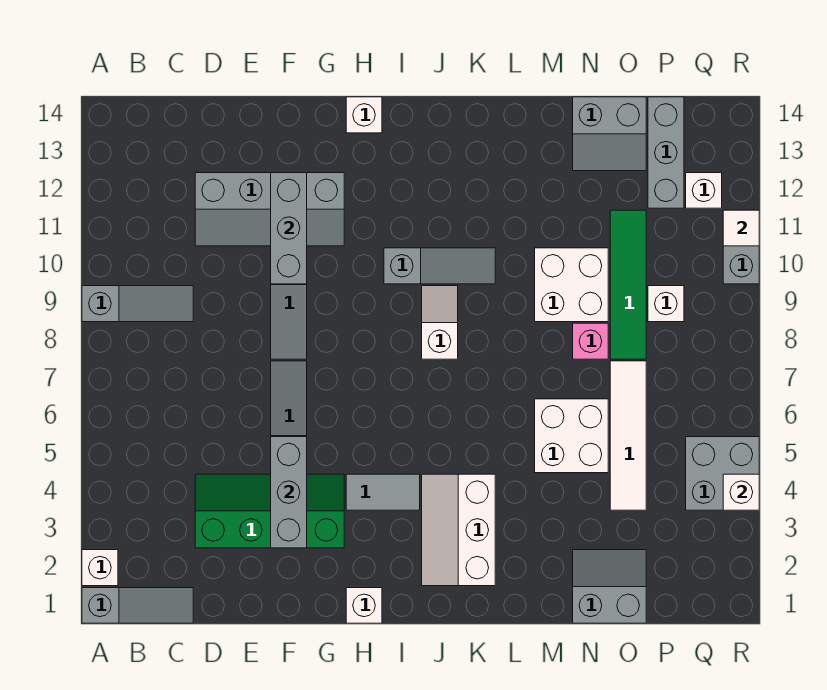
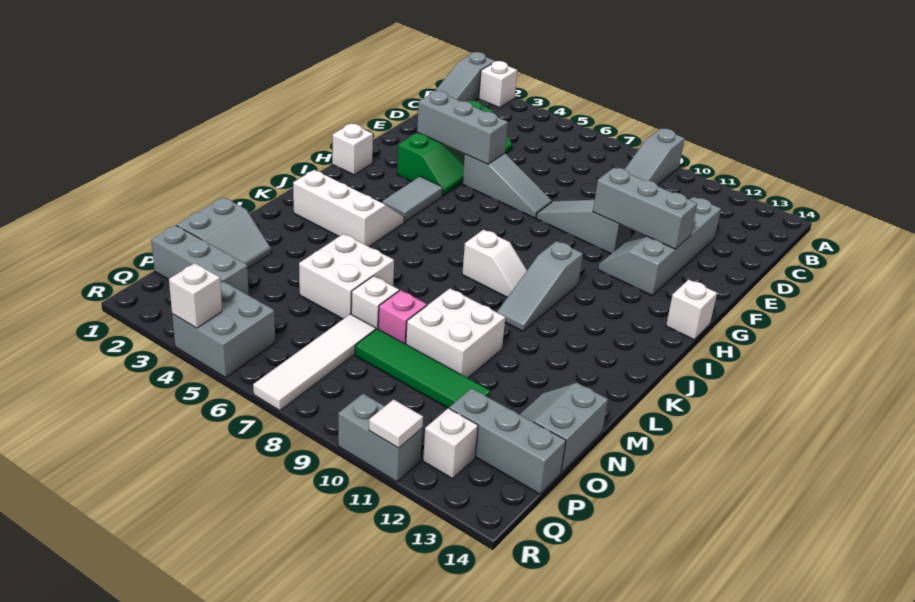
white tile O4:O7 level 1 -> white tile O7:R7 level 1
none -> grey brick P1:P3 level 1
white brick P9 level 1 -> white brick N7 level 1

